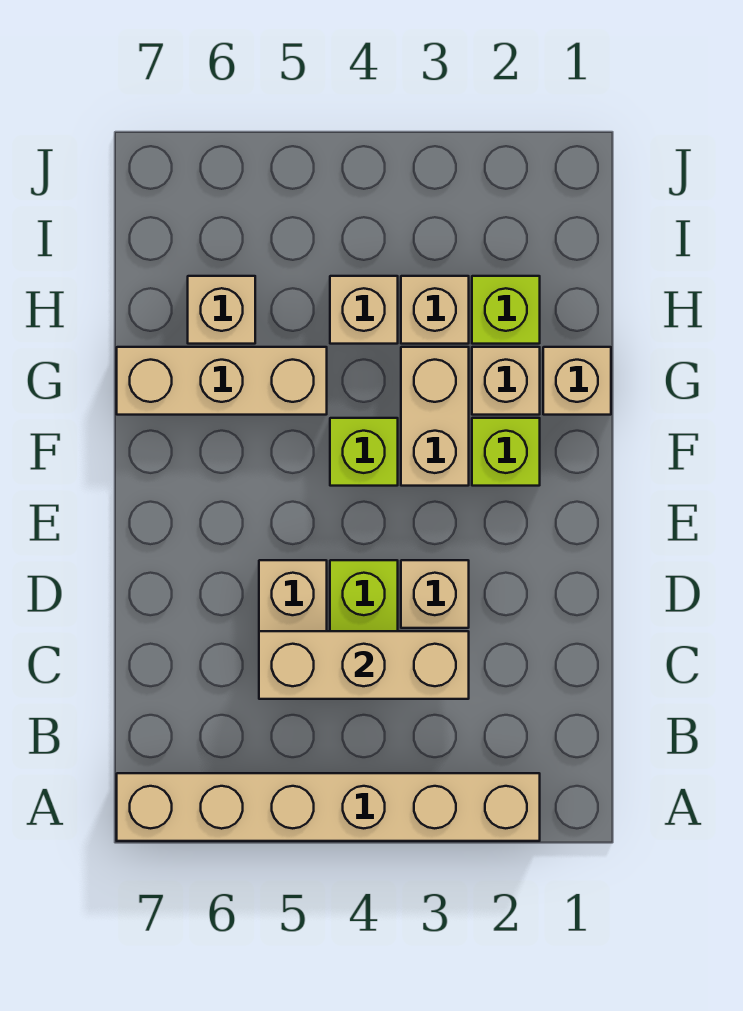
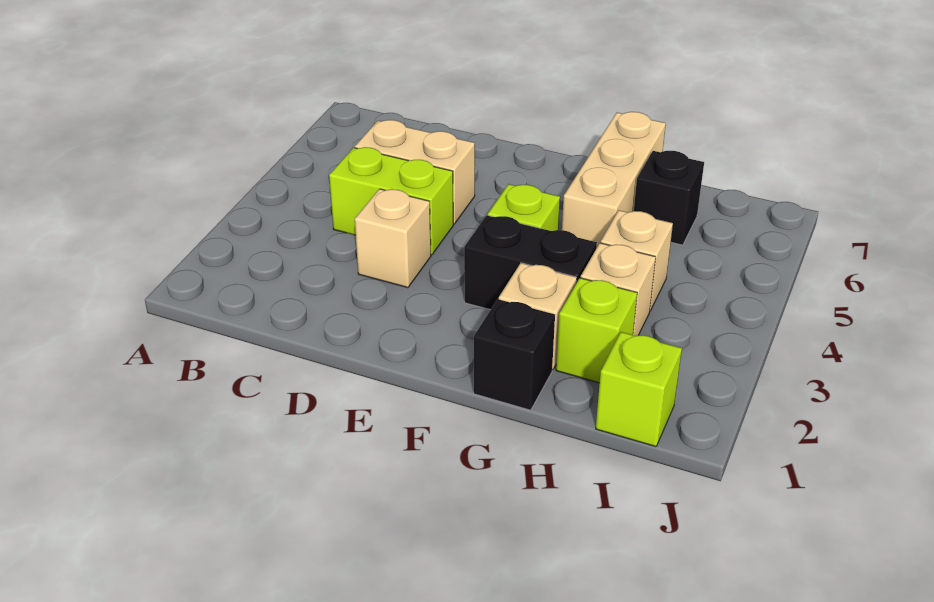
tan brick A2:A7 level 1 -> none
tan brick C3:C5 level 2 -> none
lime brick F2 level 1 -> lime brick I1 level 1
tan brick F3:G3 level 1 -> black brick F3:G3 level 1
tan brick G1 level 1 -> black brick G1 level 1
tan brick H6 level 1 -> black brick H6 level 1

